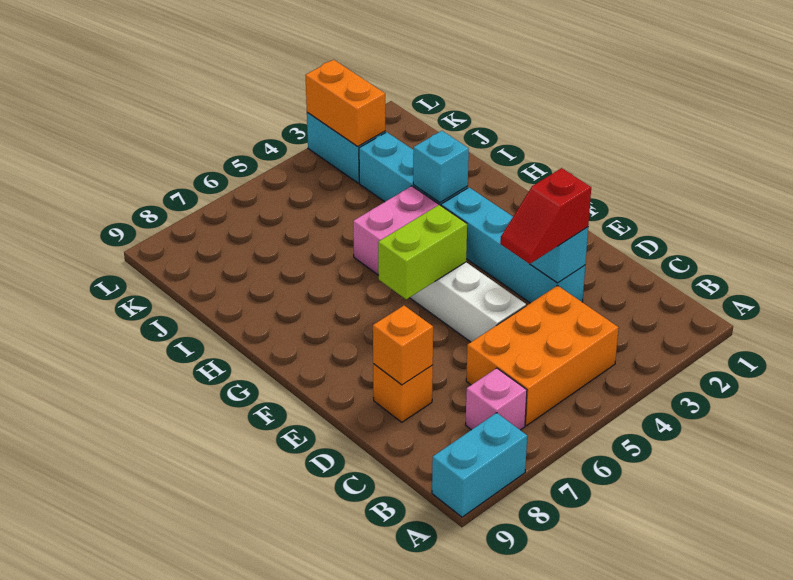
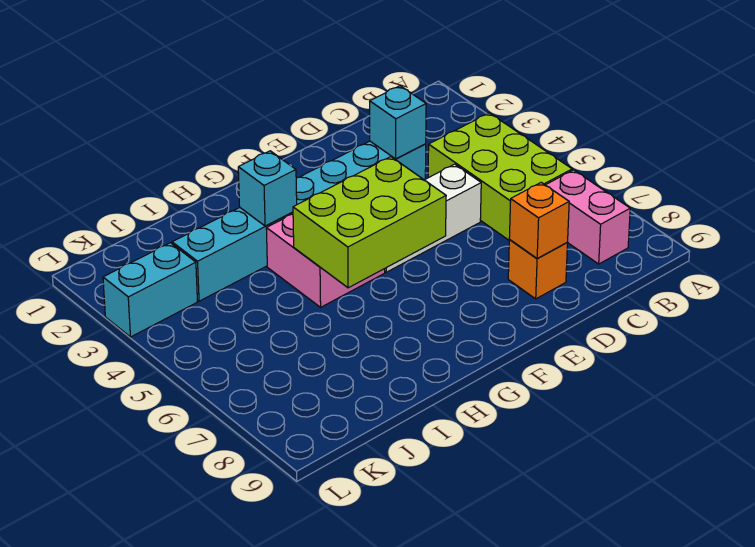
cyan brick A8:A9 level 1 -> none
orange brick B4:C6 level 1 -> lime brick B4:C6 level 1
pink brick B7 level 1 -> pink brick B7:B8 level 1
red slope D3:D4 level 3 top 3 -> none
lime brick F5:F6 level 2 -> lime brick F5:H6 level 2
orange brick K3:L3 level 2 -> none

